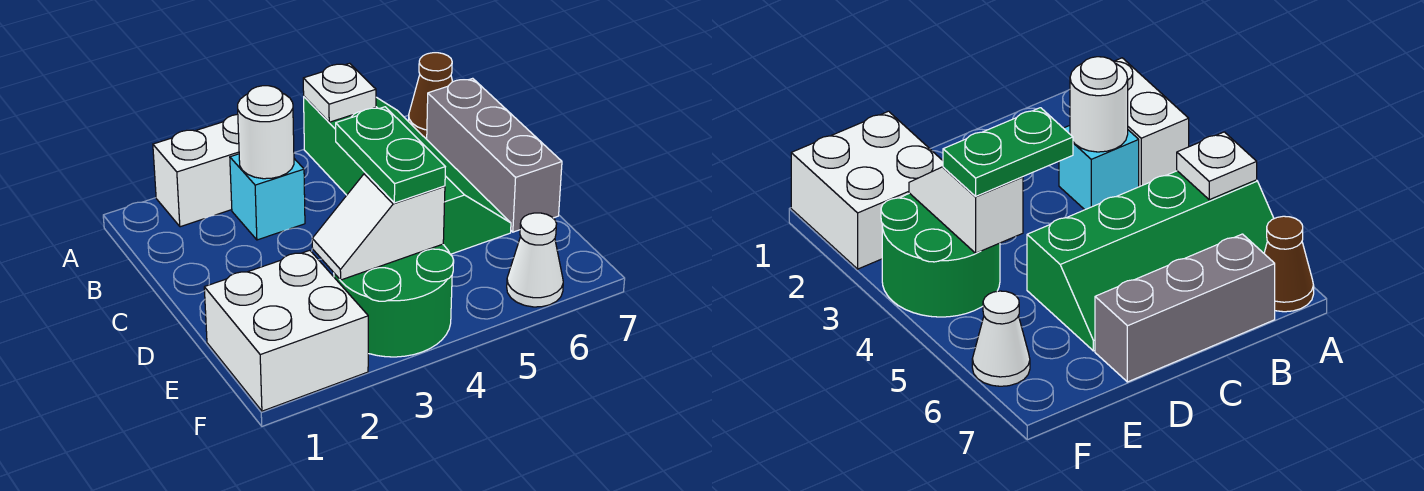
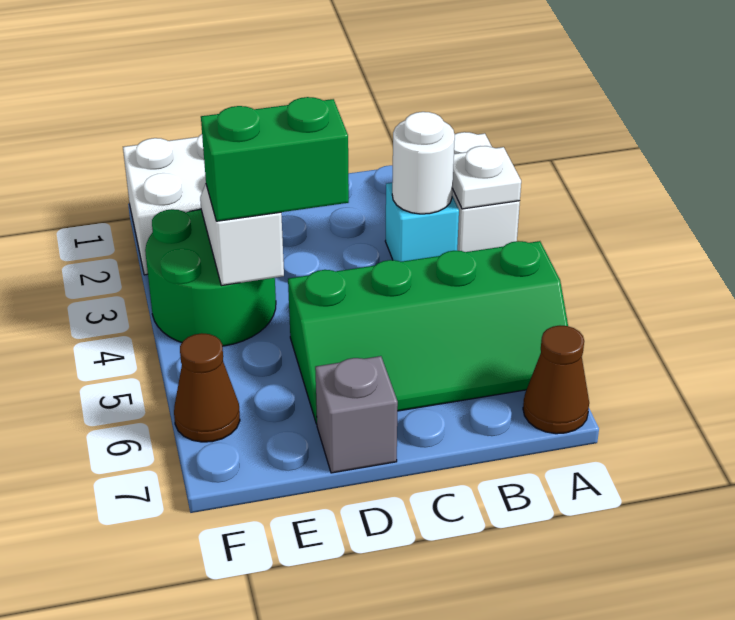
white plate A5 level 2 -> white plate A3 level 2
grey brick B7:D7 level 1 -> grey brick D7 level 1
green plate D4:E4 level 3 -> green brick D4:E4 level 3
white cone F6 level 1 -> brown cone F6 level 1

